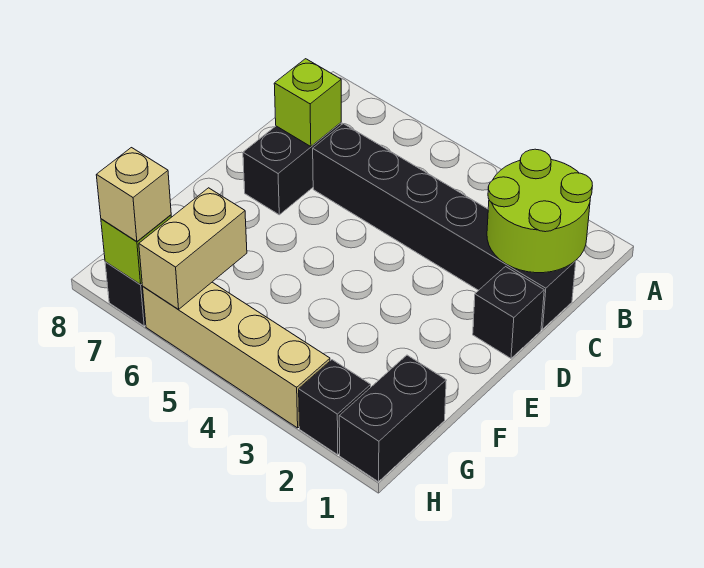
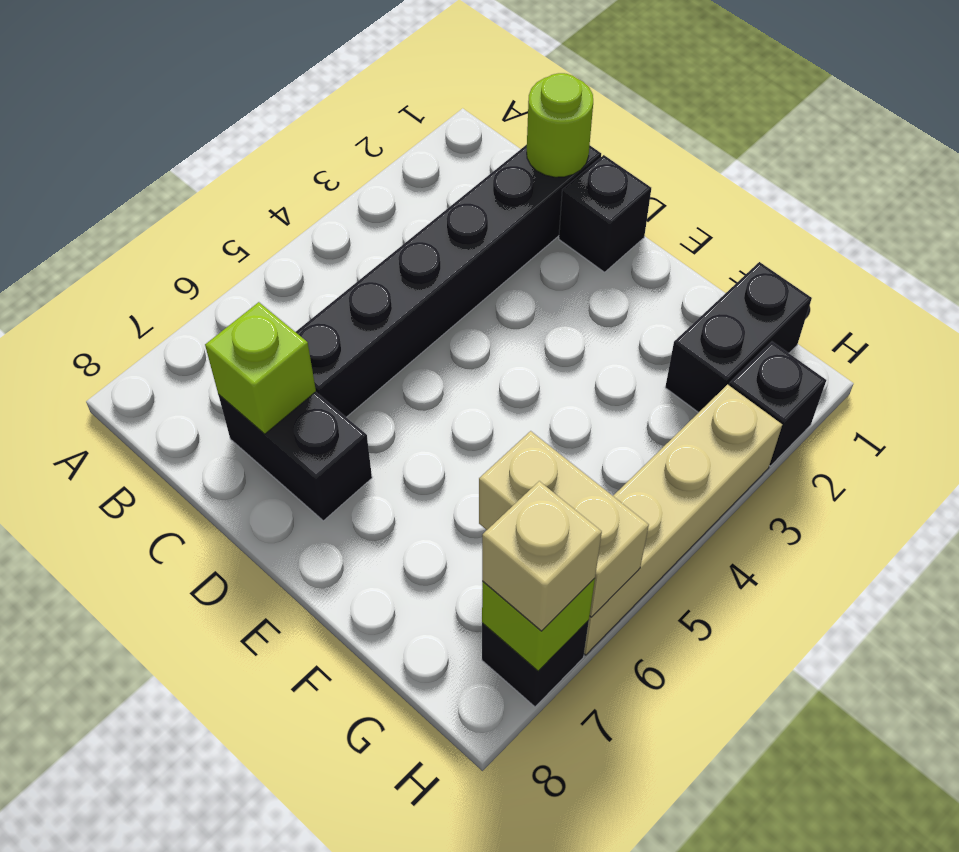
lime round brick B1:C2 level 2 -> lime round brick C1 level 2
black brick G1:H1 level 1 -> black brick G1:G2 level 1

